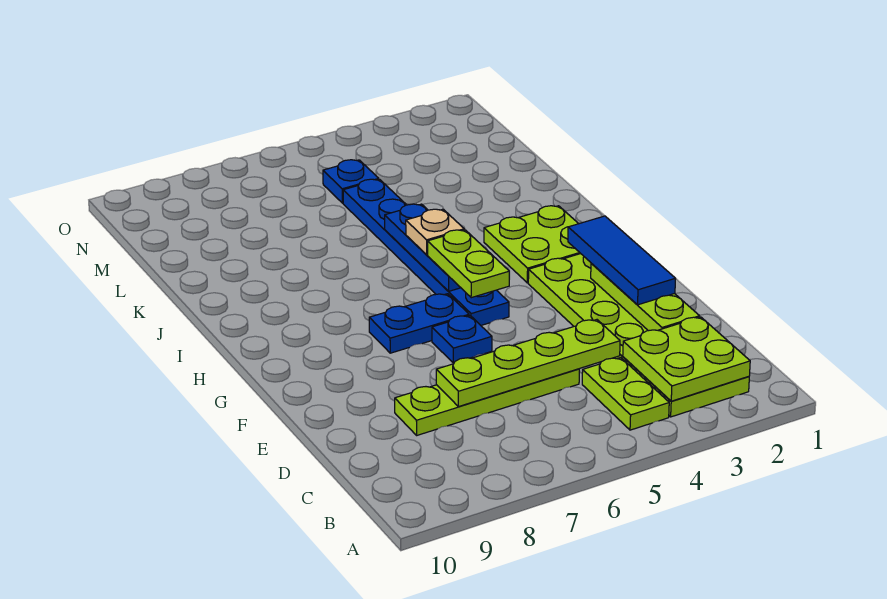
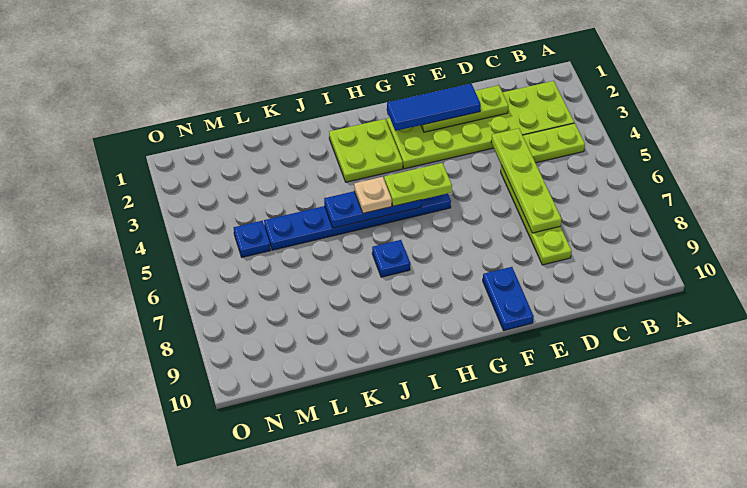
lime plate B2:C3 level 2 -> none
blue plate F6 level 1 -> blue plate I7 level 1
blue plate G6:G7 level 1 -> blue plate F9:F10 level 1

